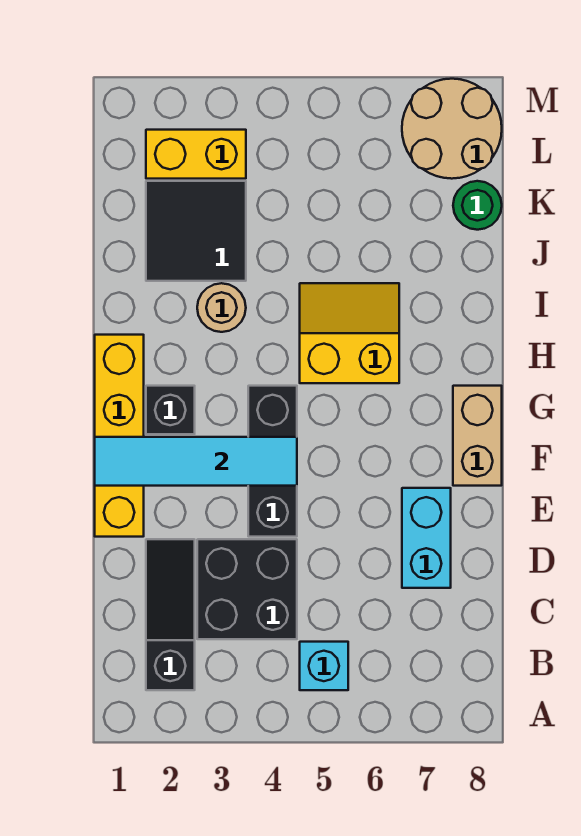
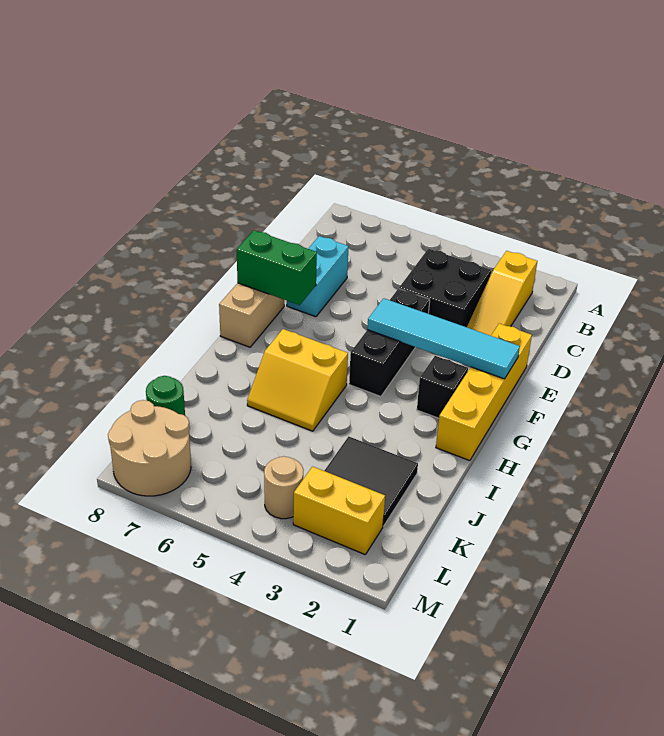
black slope B2:D2 level 1 top B -> yellow slope B2:D2 level 1 top B
cyan brick B5 level 1 -> none
none -> green brick F7:F8 level 2
tan round brick I3 level 1 -> tan round brick L4 level 1

